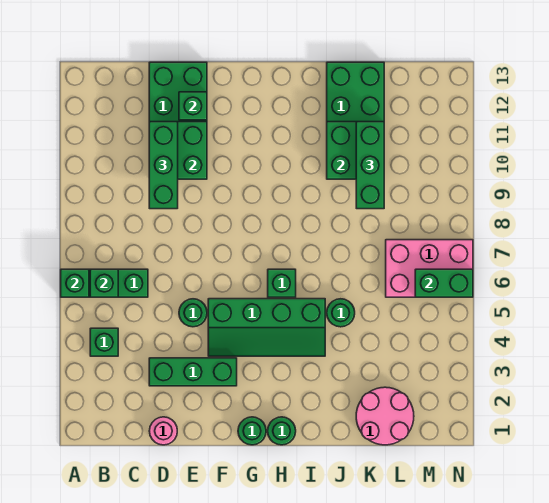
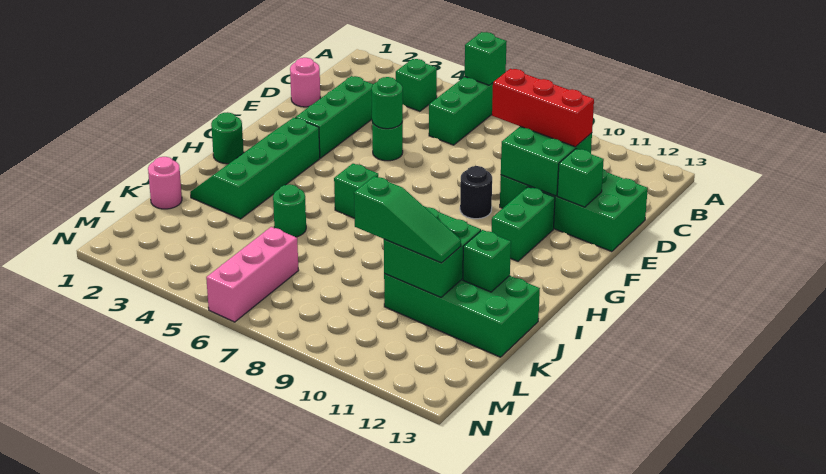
green brick B6 level 2 -> green brick J12 level 2
green brick D9:D11 level 3 -> red brick D9:D11 level 3
green slope F4:I5 level 1 top 5 -> green slope G2:J3 level 1 top 3
none -> black round brick F9 level 1
green round brick G1 level 1 -> green round brick E5 level 2
pink round brick K1:L2 level 1 -> pink round brick K1 level 1
green brick K9:K11 level 3 -> green slope K9:K11 level 3 top 9
pink brick L6:N7 level 1 -> pink brick L6:N6 level 1
green brick M6:N6 level 2 -> green brick F11:G11 level 1

